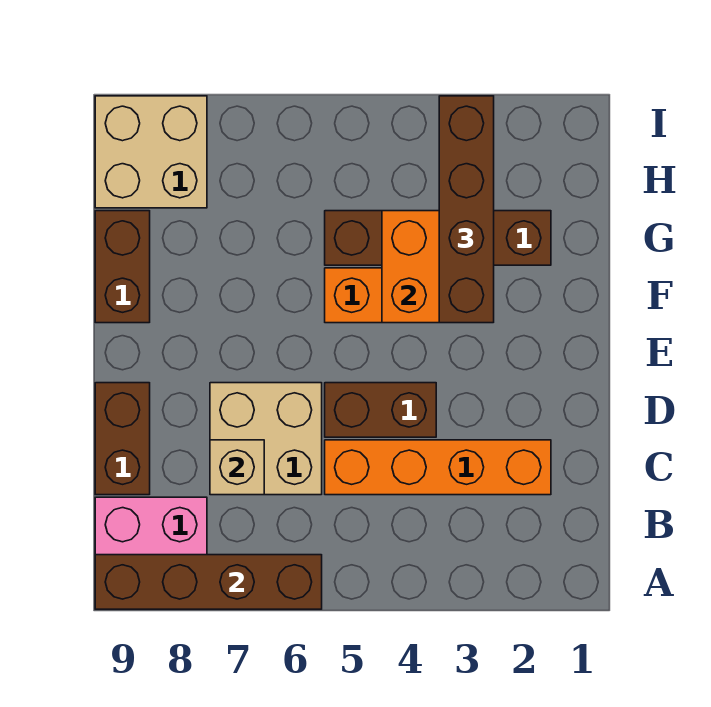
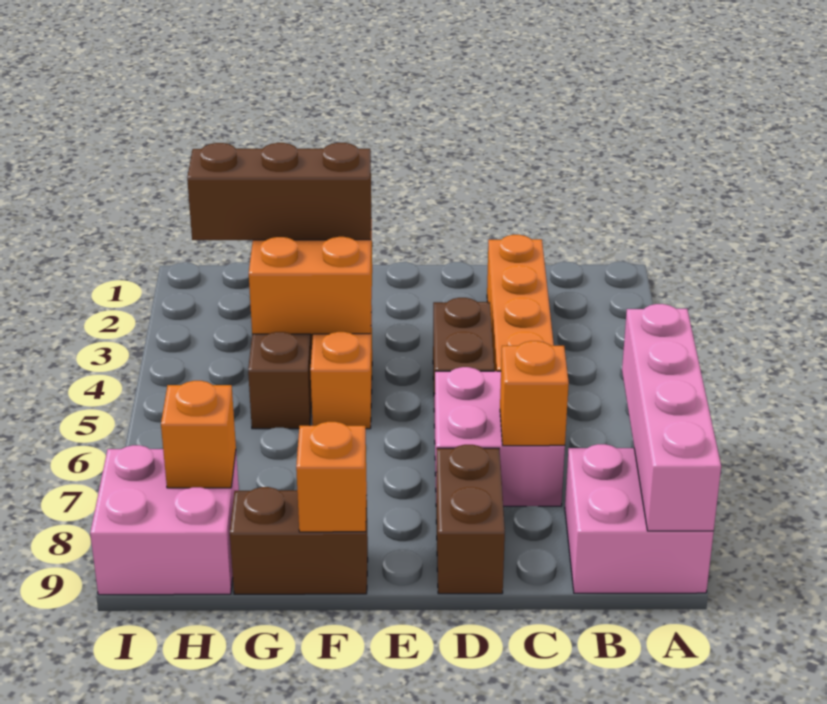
brown brick A6:A9 level 2 -> pink brick A6:A9 level 2
tan brick C6:D7 level 1 -> pink brick C6:D7 level 1
tan brick C7 level 2 -> orange brick C7 level 2
brown brick C9:D9 level 1 -> brown brick D8:D9 level 1
brown brick F3:I3 level 3 -> brown brick F3:H3 level 3
none -> orange brick F9 level 2
tan brick H8:I9 level 1 -> pink brick H8:I9 level 1
none -> orange brick H8 level 2

